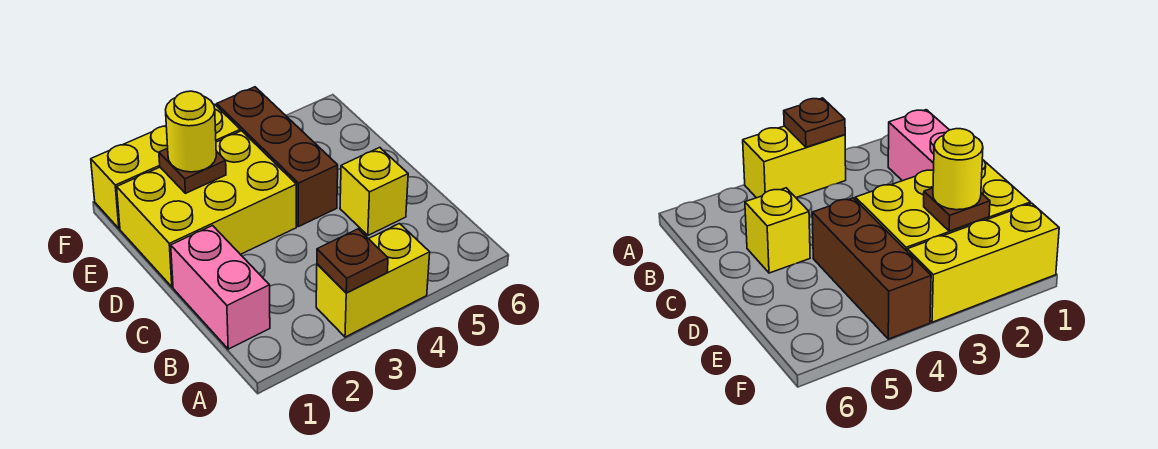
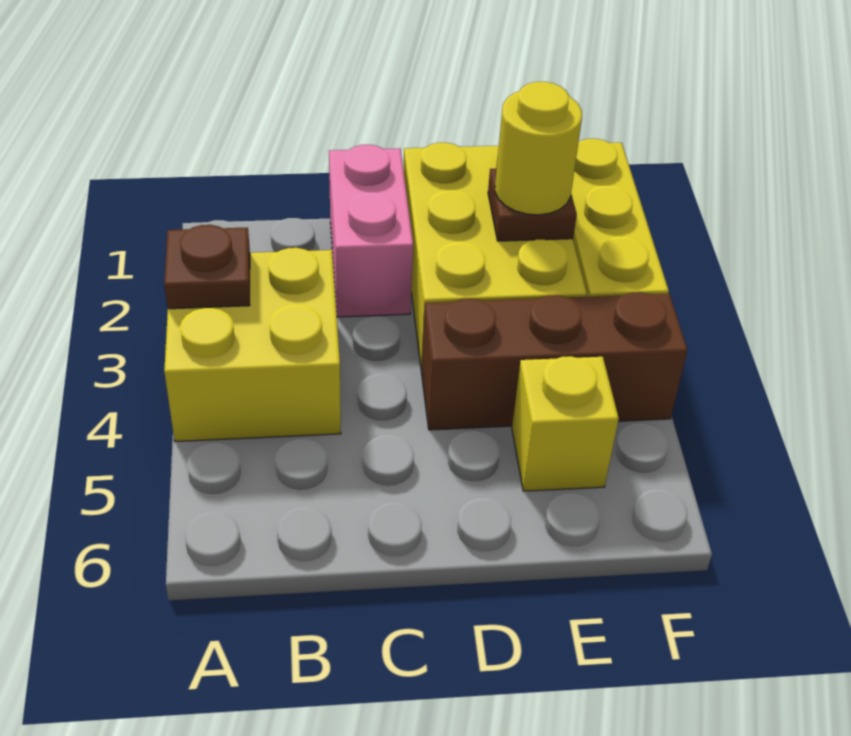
yellow brick A3:A4 level 1 -> yellow brick A3:B4 level 1
pink brick B1:C1 level 1 -> pink brick C1:C2 level 1
yellow brick C5 level 1 -> yellow brick E5 level 1

